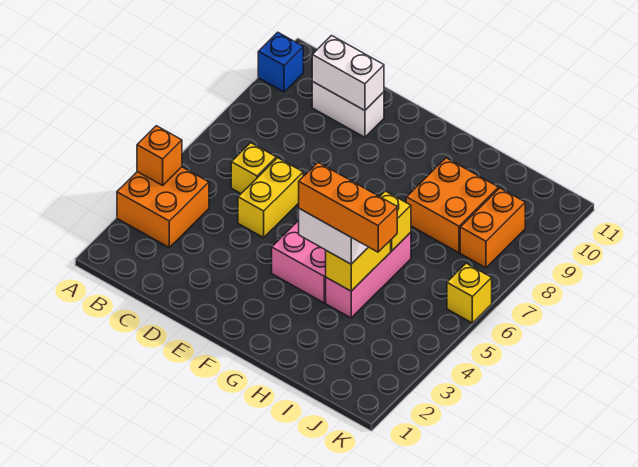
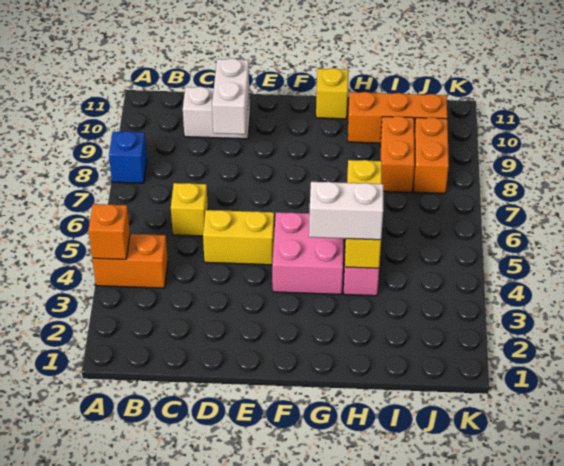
orange brick A3:B4 level 1 -> orange brick A4:B4 level 1
blue brick A10 level 1 -> blue brick A8 level 1
white brick C10:D10 level 2 -> white brick D9:D10 level 2
yellow brick D5:D6 level 1 -> yellow brick D5:E5 level 1
orange brick G4:I4 level 4 -> orange brick H10:J10 level 1
orange brick H8:I9 level 1 -> orange brick I8:I9 level 1
yellow brick K6 level 1 -> yellow brick G11 level 1

